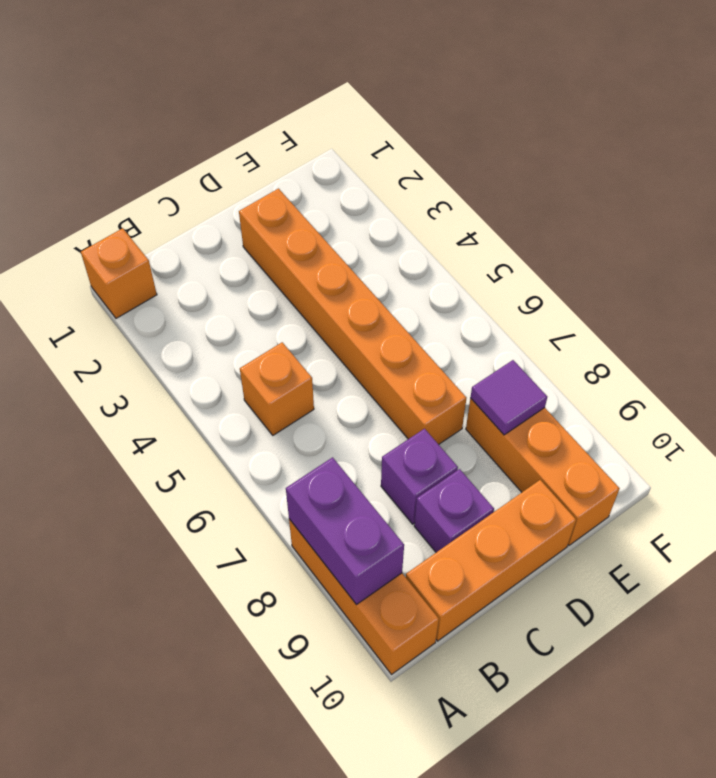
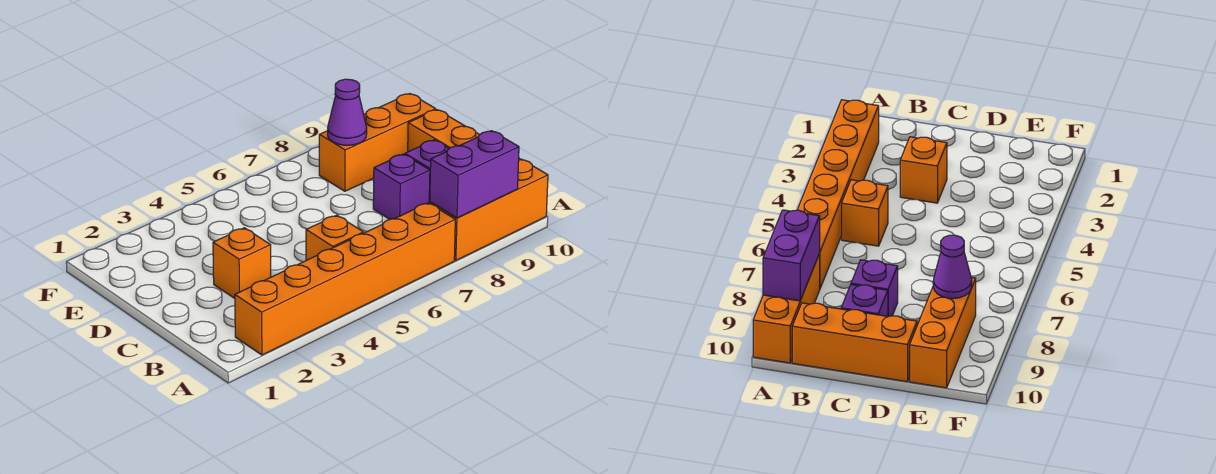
orange brick A1 level 1 -> orange brick C3 level 1
orange brick D2:D7 level 1 -> orange brick A2:A7 level 1
purple tile E8 level 2 -> purple cone E8 level 2

